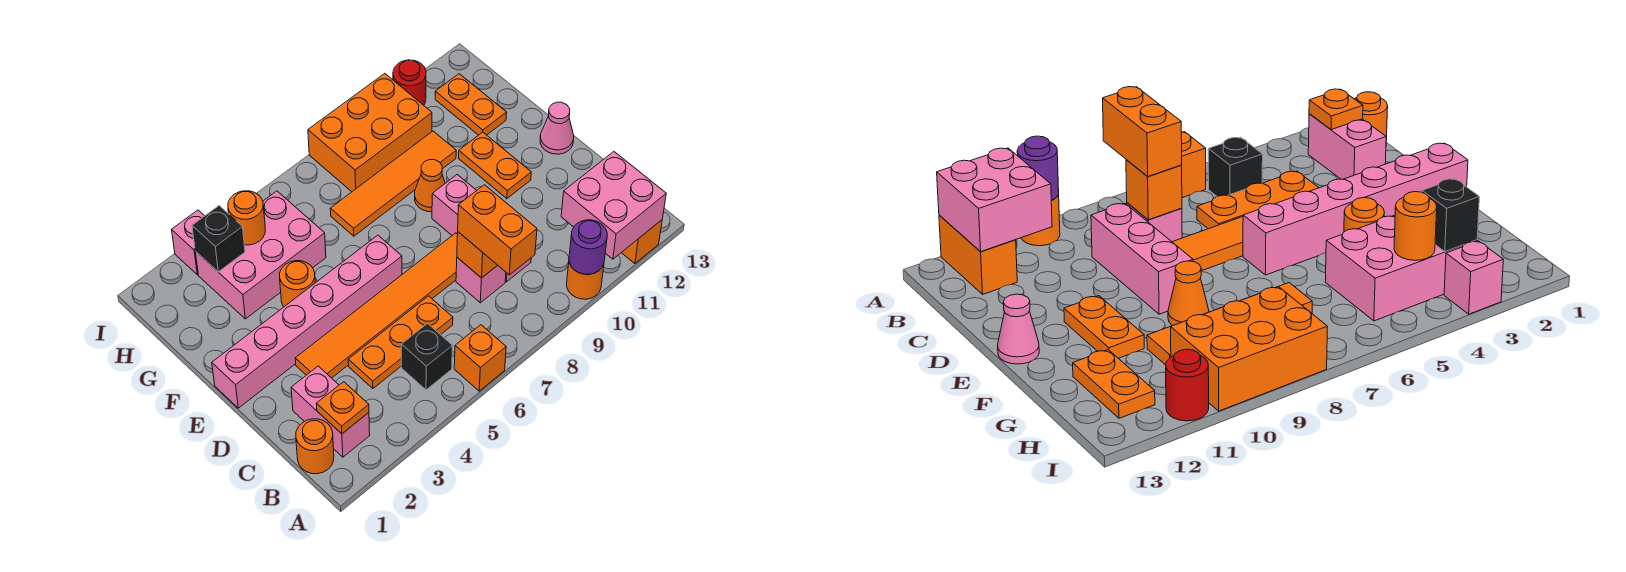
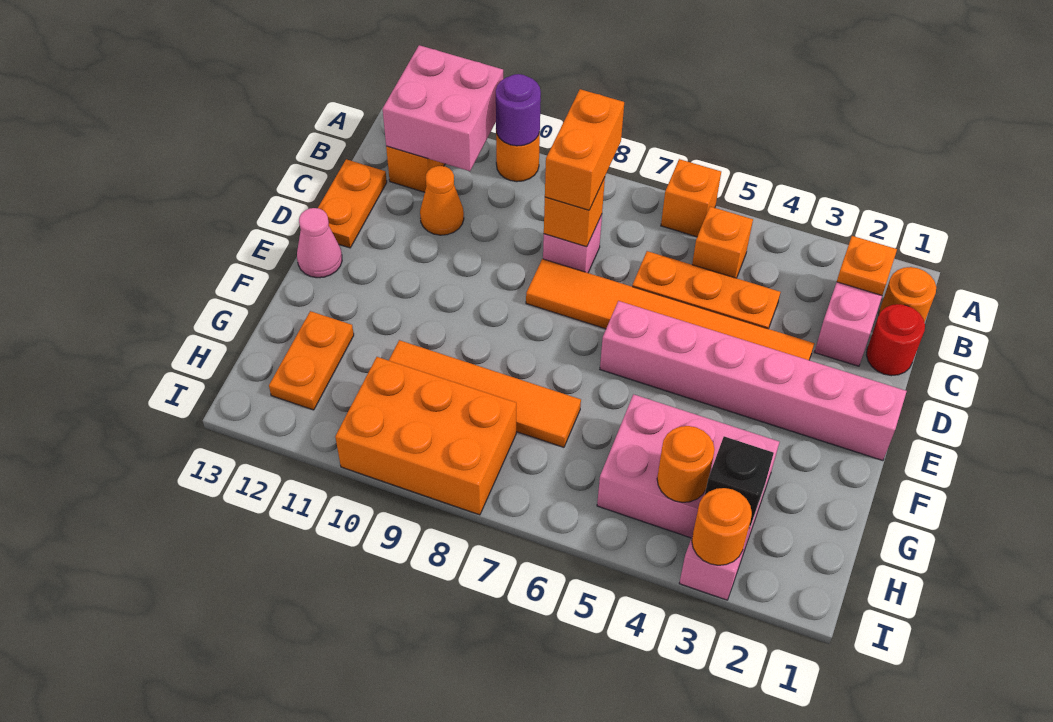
black brick B5 level 1 -> orange brick B5 level 1
pink brick C9:E9 level 1 -> none
orange plate E11:F11 level 1 -> orange plate C13:D13 level 1
orange round brick F4 level 1 -> orange round brick I3 level 2
orange cone F9 level 1 -> orange cone C11 level 1
red round brick I11 level 1 -> red round brick C1 level 1

